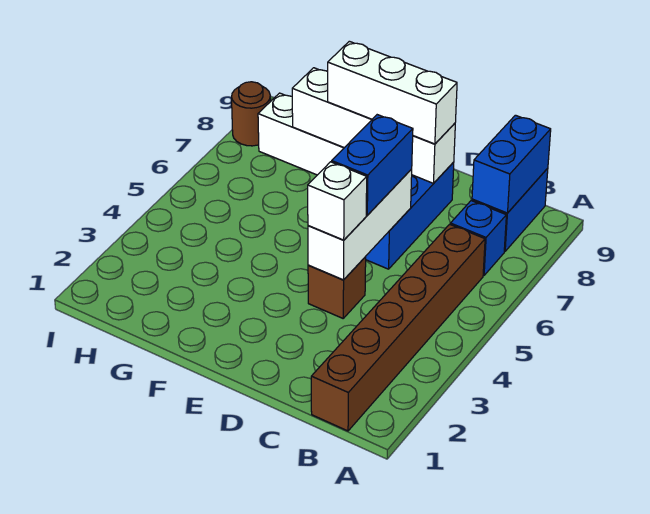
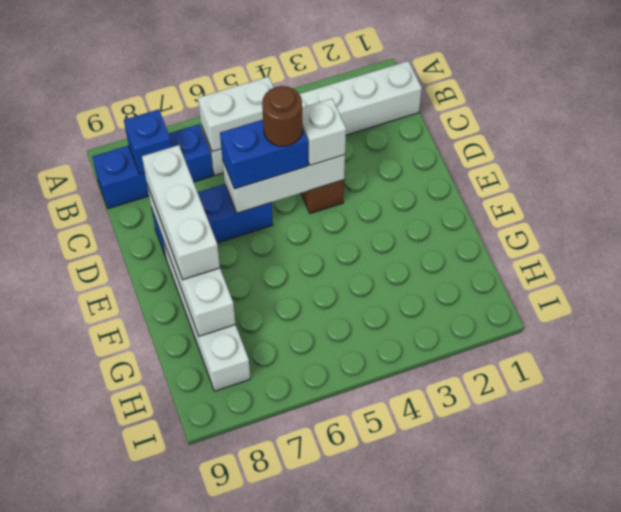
brown brick B1:B6 level 1 -> white brick B1:B6 level 1
none -> white brick B5:B6 level 2
blue brick B8:B9 level 2 -> blue brick B8 level 2
brown round brick I8 level 1 -> brown round brick D5 level 4

